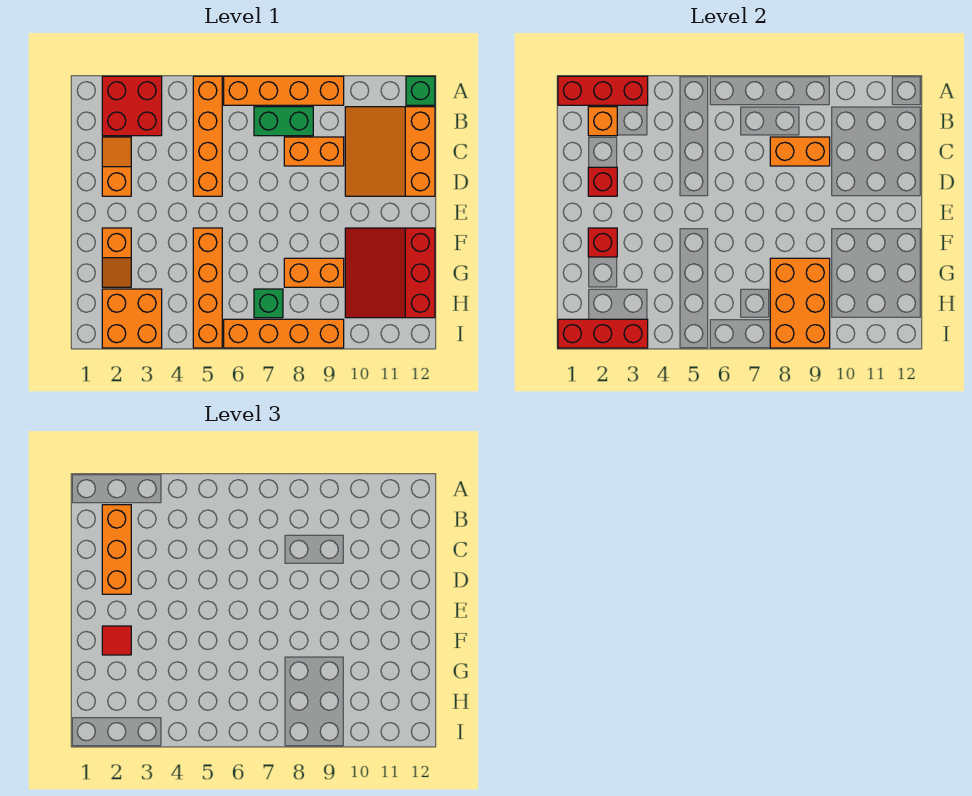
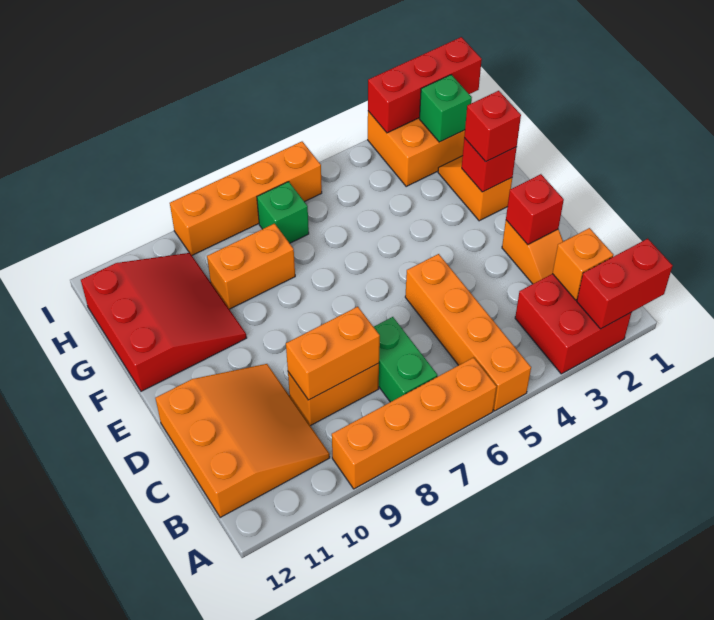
red brick A1:A3 level 2 -> red brick A1:A2 level 2
green brick A12 level 1 -> green brick H2 level 2
orange brick B2:D2 level 3 -> none
green brick B7:B8 level 1 -> green brick B7:C7 level 1
red tile F2 level 3 -> red brick F2 level 3
orange brick F5:I5 level 1 -> none
orange brick G8:I9 level 2 -> none

